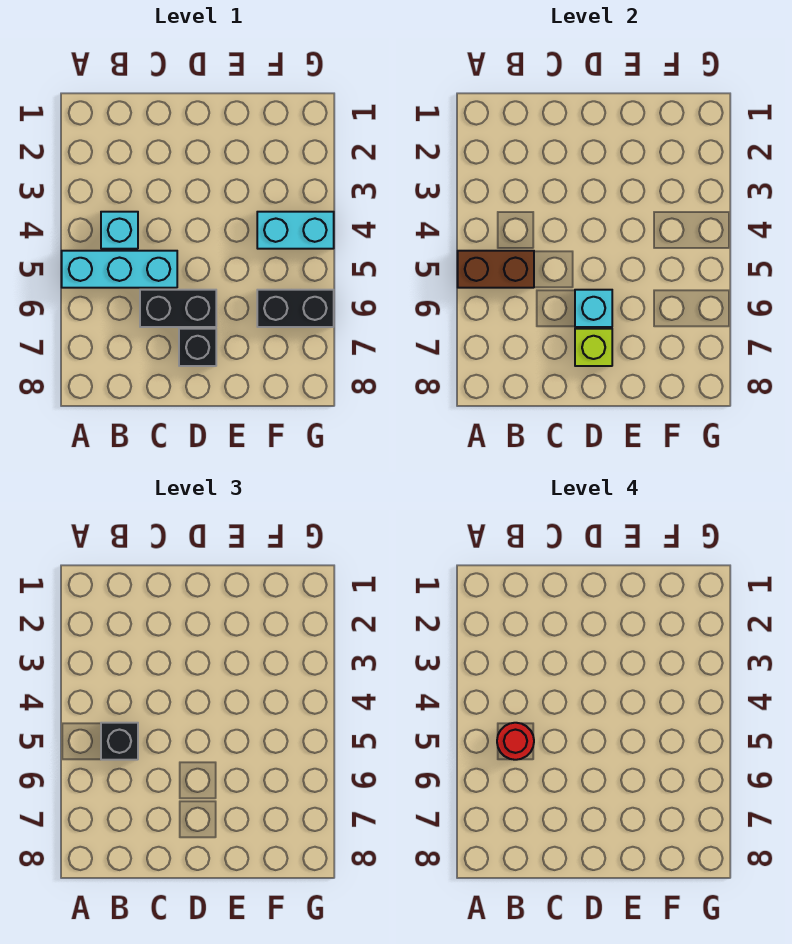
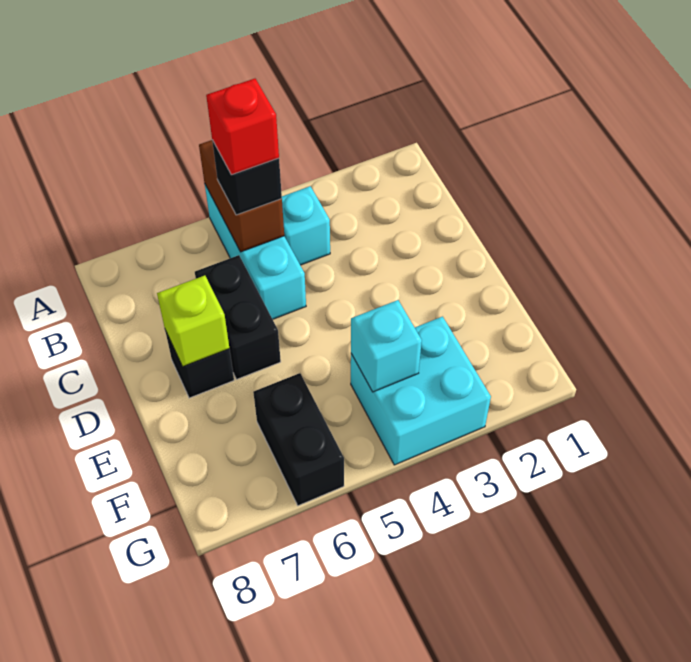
red round brick B5 level 4 -> red brick B5 level 4
cyan brick D6 level 2 -> cyan brick F4 level 2
cyan brick F4:G4 level 1 -> cyan brick F3:G4 level 1

